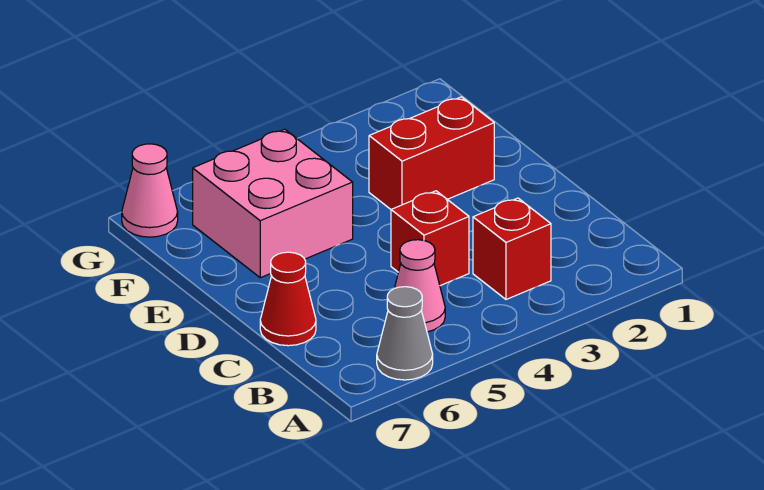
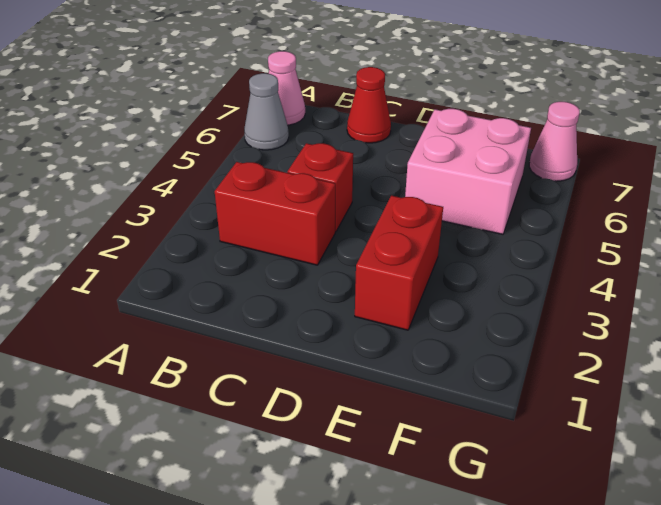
red brick B3 level 1 -> red brick B3:C3 level 1
pink cone B5 level 1 -> pink cone A7 level 1

